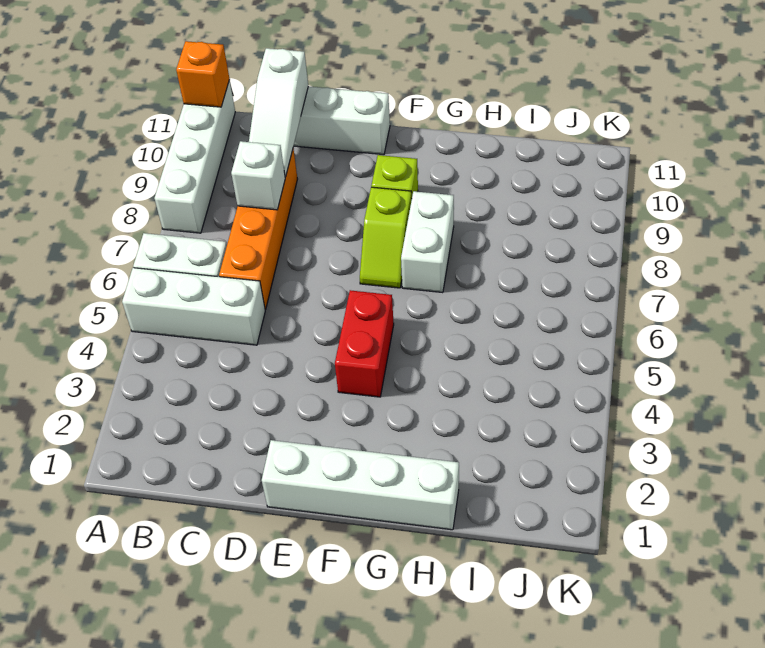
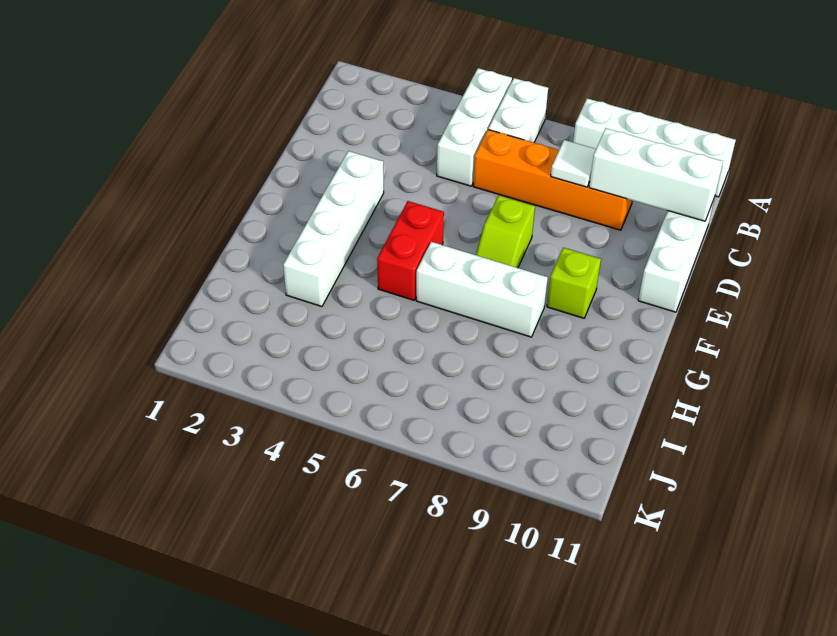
orange brick A11 level 2 -> none
white brick C8 level 2 -> white tile C8 level 2
white slope C9:C11 level 2 top 11 -> white brick C9:C11 level 2
white brick E1:H1 level 1 -> white brick E3:H3 level 1
red brick F4:F5 level 1 -> red brick F5:G5 level 1
lime slope F7:F8 level 1 top 8 -> lime slope E7:F7 level 1 top E
white brick G7:G8 level 1 -> white brick G6:G8 level 1

